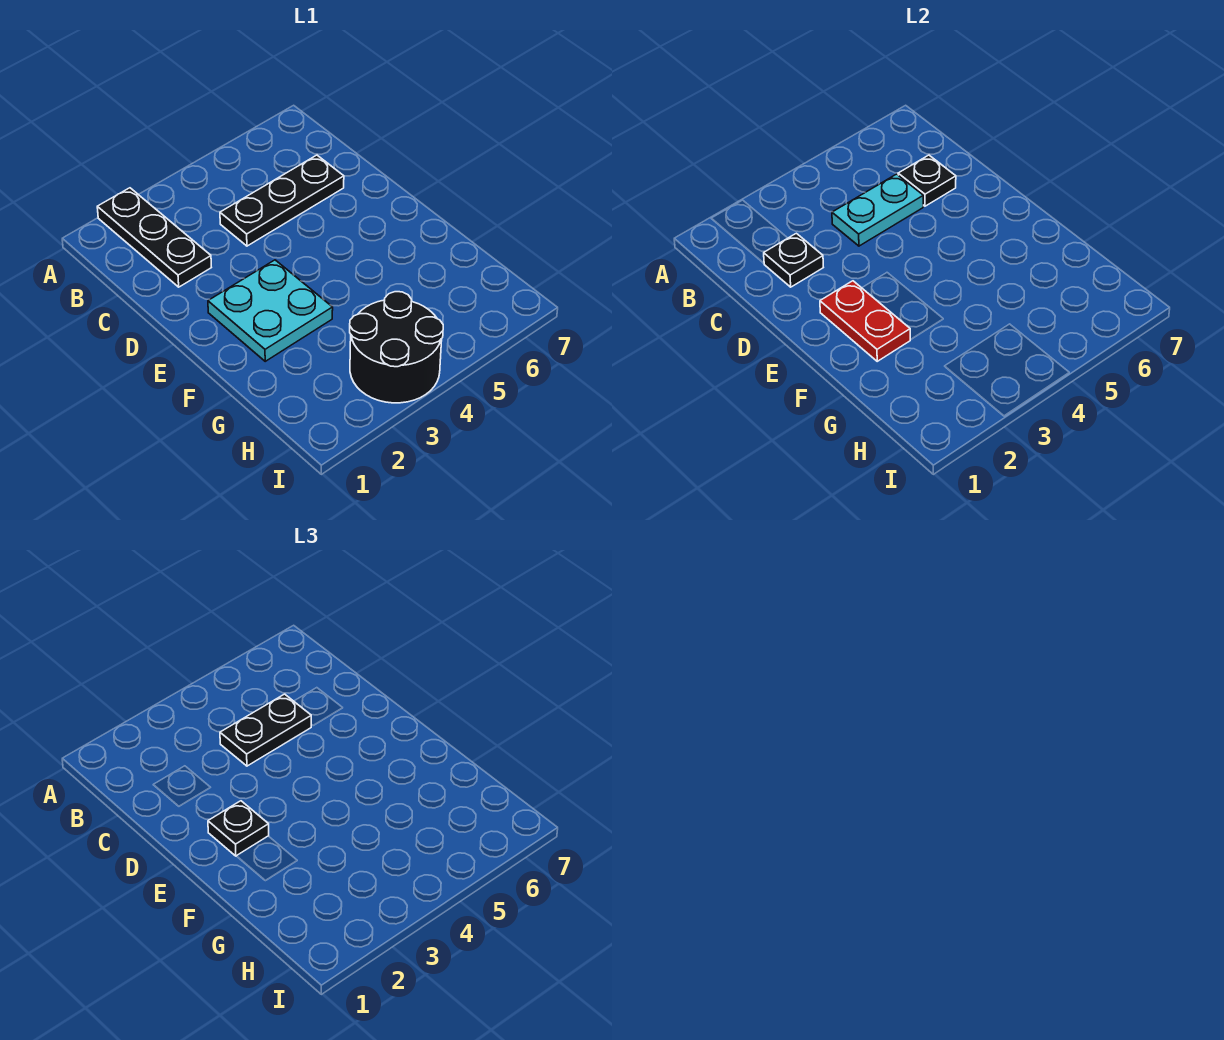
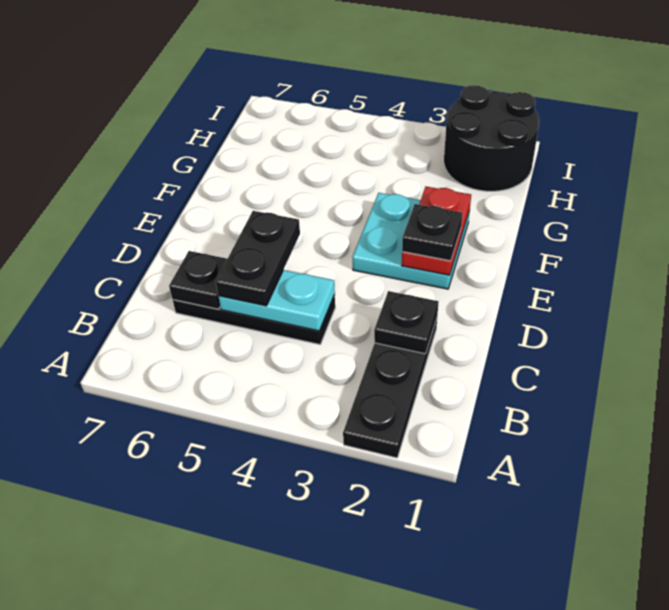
black plate C4:C5 level 3 -> black plate C5:D5 level 3
black round brick H3:I4 level 1 -> black round brick H1:I2 level 1

